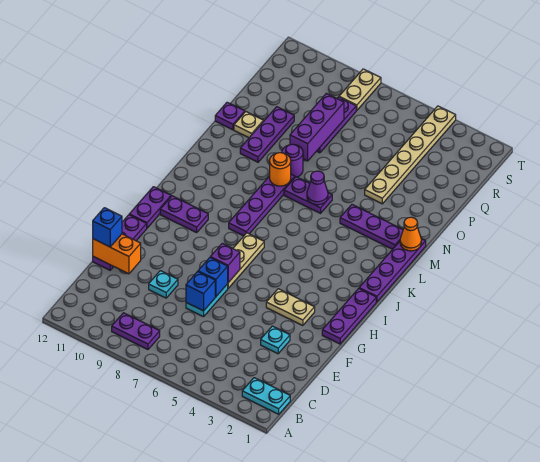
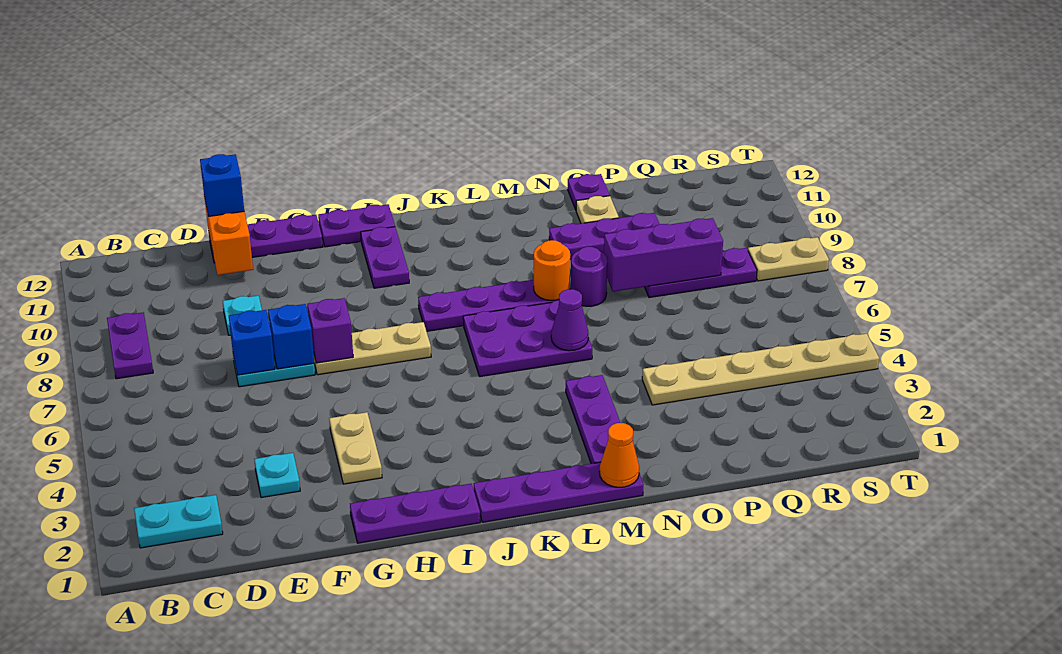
cyan plate B1:B2 level 1 -> cyan plate B2:C2 level 1
purple plate M6:M7 level 1 -> purple plate K6:M7 level 1

